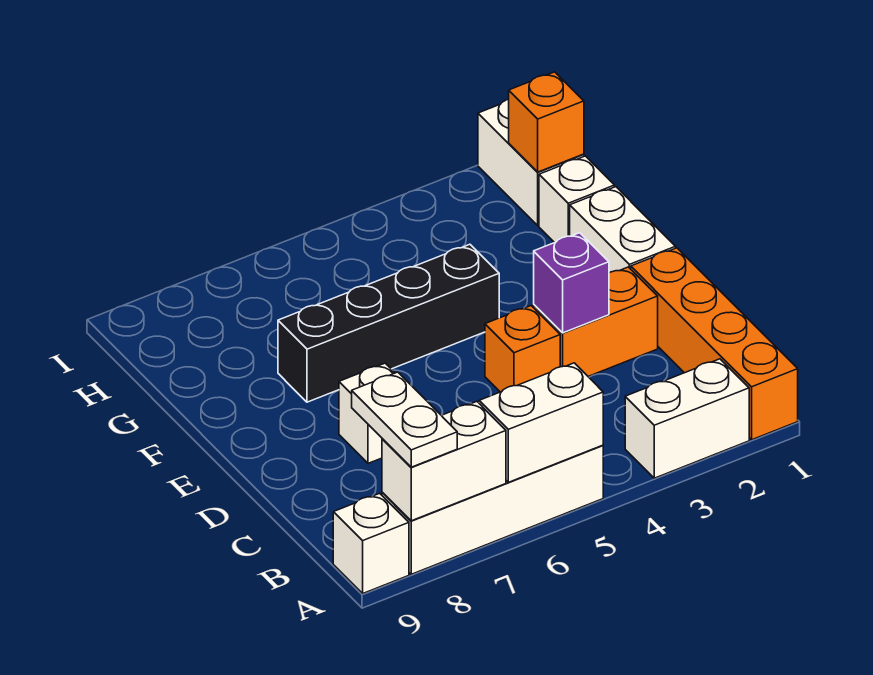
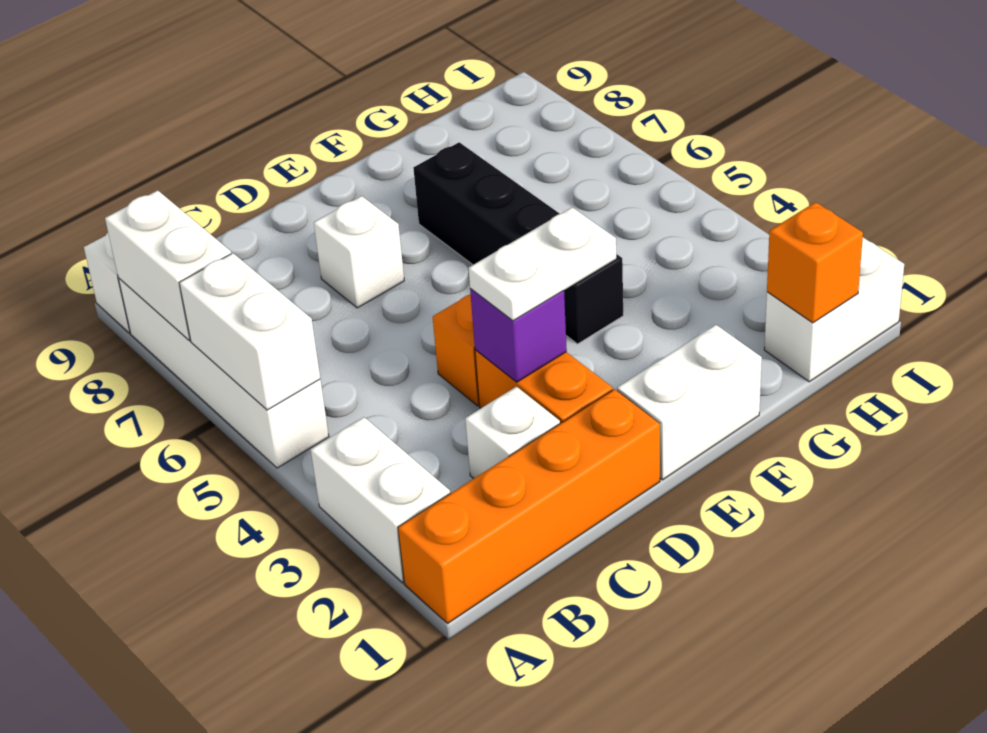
white plate A8:B8 level 3 -> white plate D3:E3 level 3
white brick G1 level 1 -> white brick C2 level 1

